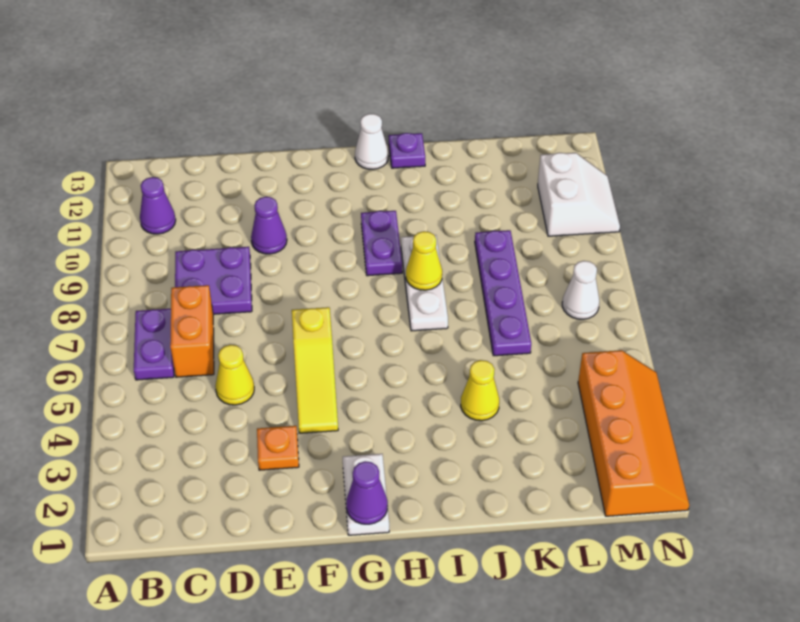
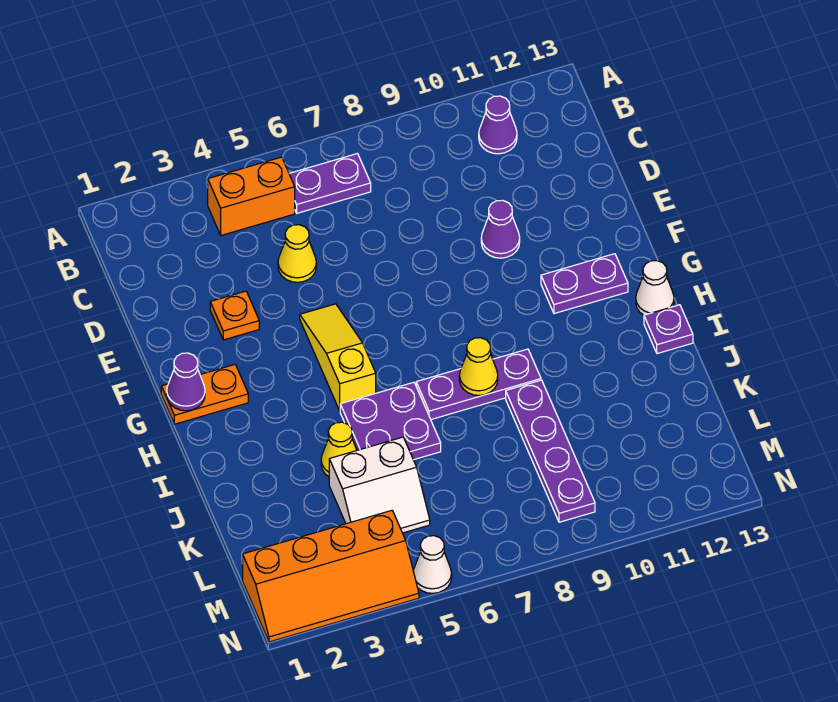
orange brick C6:C7 level 1 -> orange brick B4:B5 level 1
purple plate C8:D9 level 1 -> purple plate I5:J6 level 1
yellow slope F4:F6 level 1 top 6 -> yellow slope F5:H5 level 1 top H
white plate G1:G2 level 1 -> orange plate G1:G2 level 1
purple plate H9:H10 level 1 -> purple plate G11:G12 level 1
white plate I7:I9 level 1 -> purple plate I7:I9 level 1
purple plate K6:K9 level 1 -> purple plate J9:M9 level 1
white cone M7 level 1 -> white cone N5 level 1
white slope M10:N11 level 1 top M -> white slope K4:L5 level 1 top K

